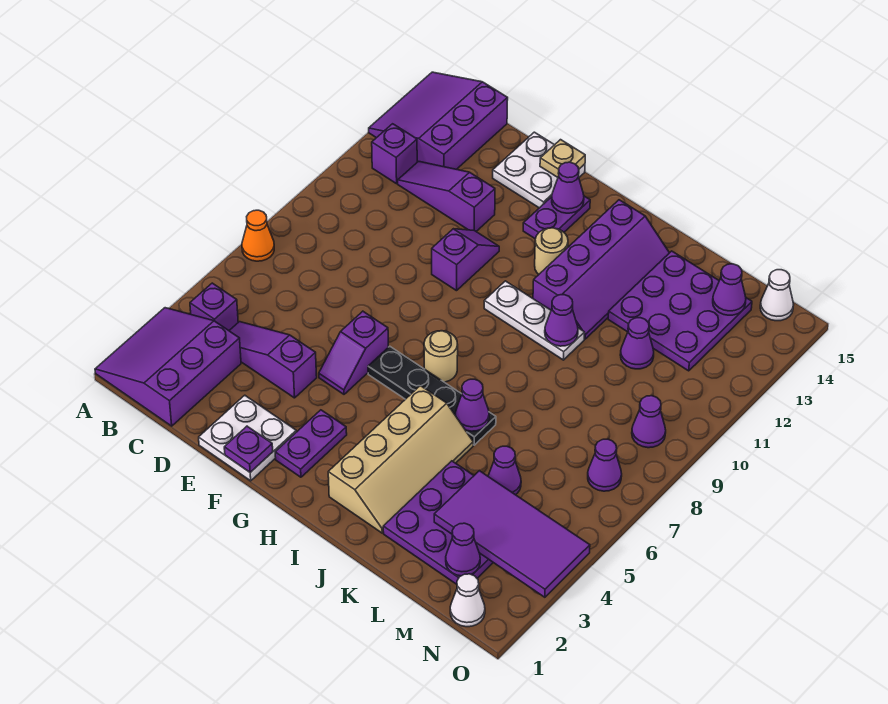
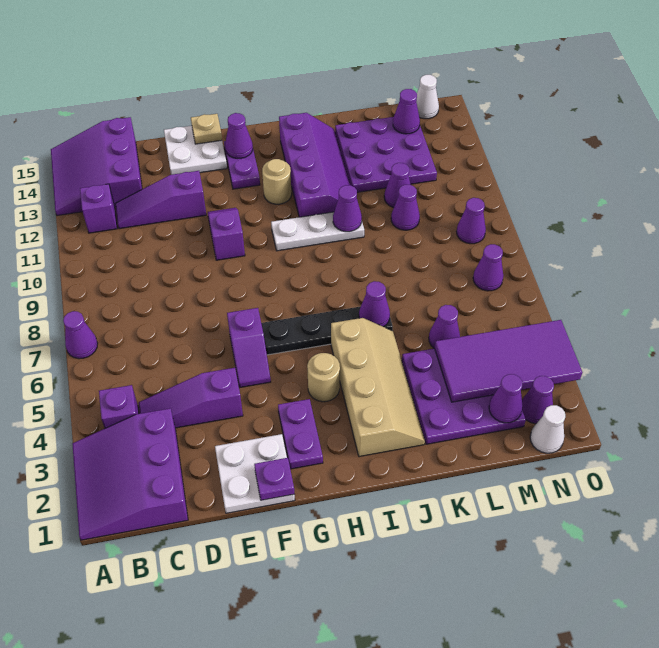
orange cone A7 level 1 -> purple cone A7 level 1
tan round brick H7 level 1 -> tan round brick H4 level 1
none -> purple cone L10 level 1
none -> purple cone N2 level 1

